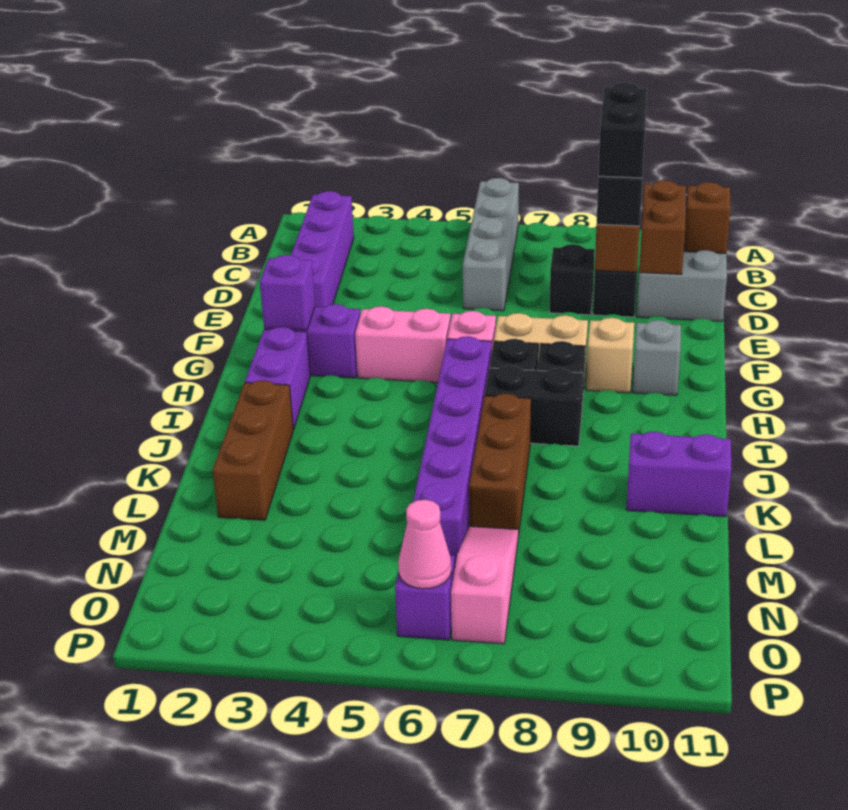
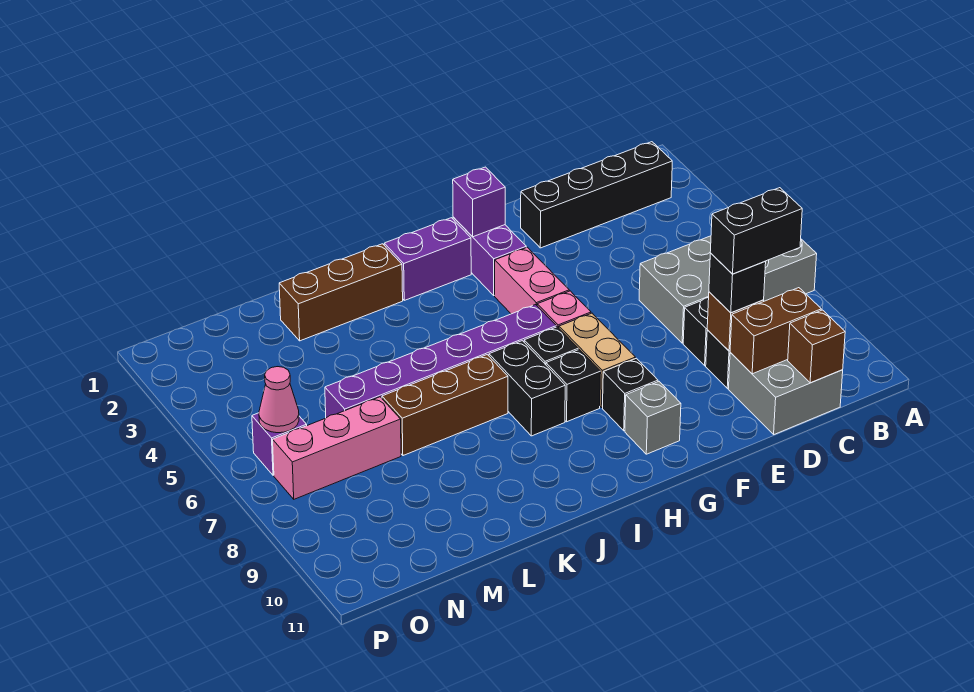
grey brick A6:D6 level 1 -> grey brick A6:D7 level 1
purple brick B2:E2 level 1 -> black brick B2:E2 level 1
tan brick G9 level 1 -> black brick G9 level 1
purple brick K10:K11 level 1 -> none
pink slope M7:O7 level 1 top O -> pink brick M7:O7 level 1

